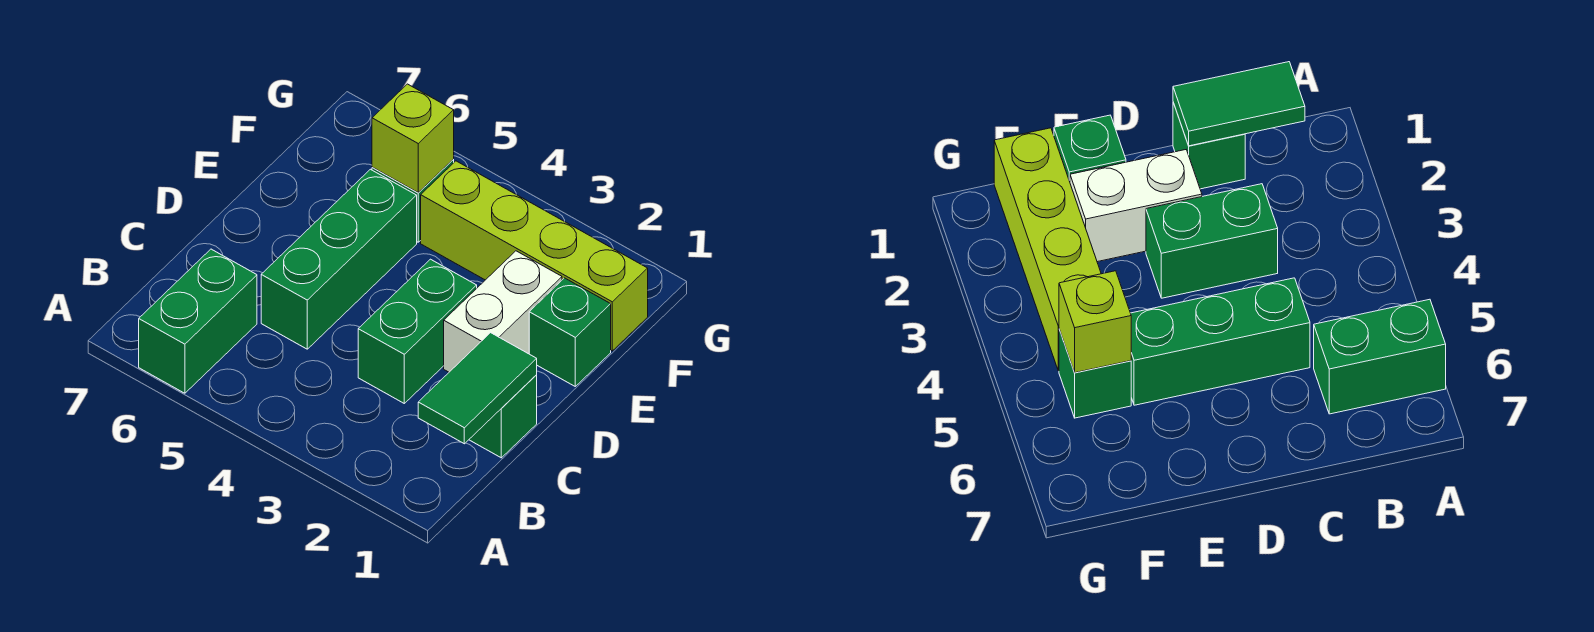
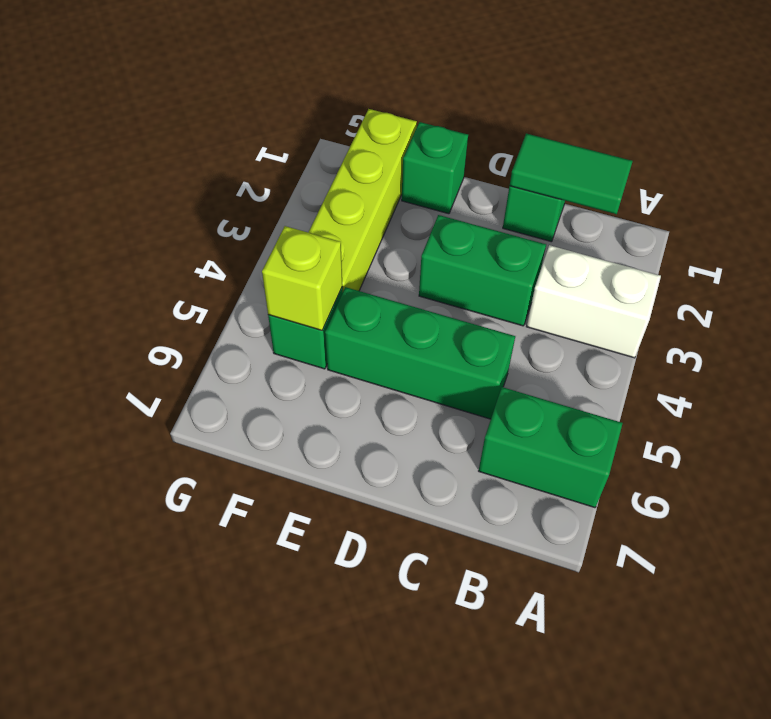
white brick D2:E2 level 1 -> white brick A3:B3 level 1

